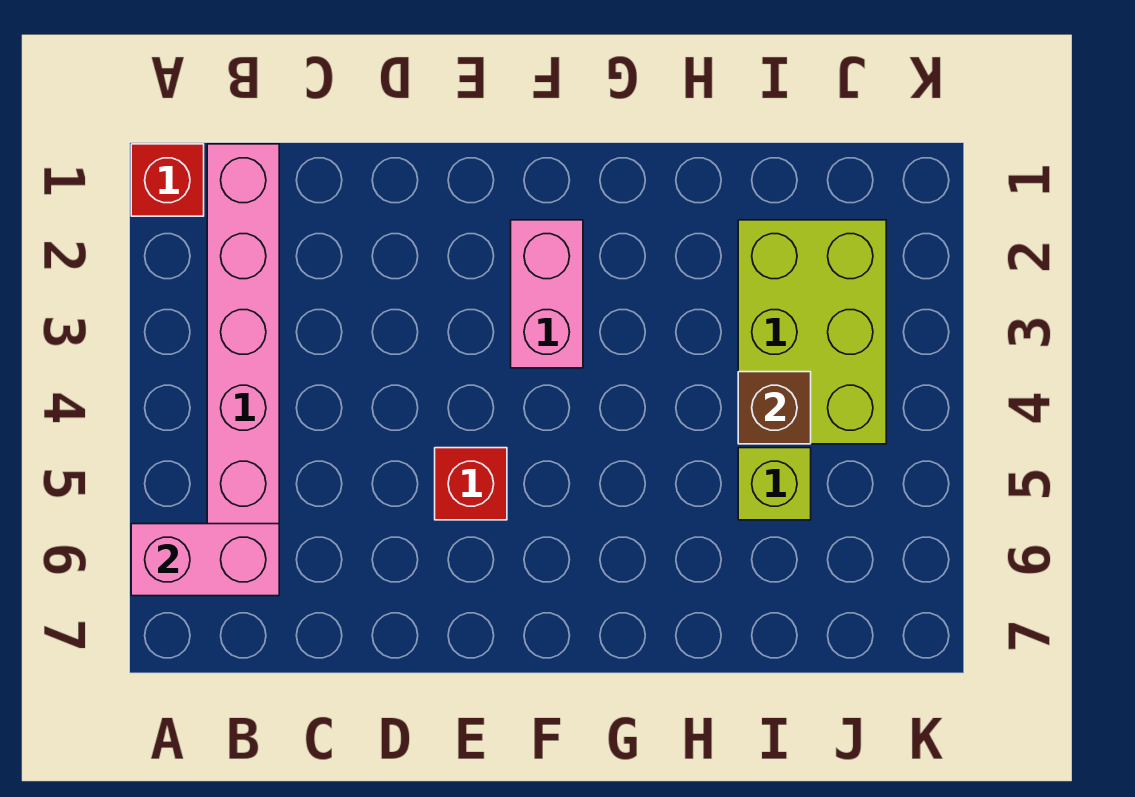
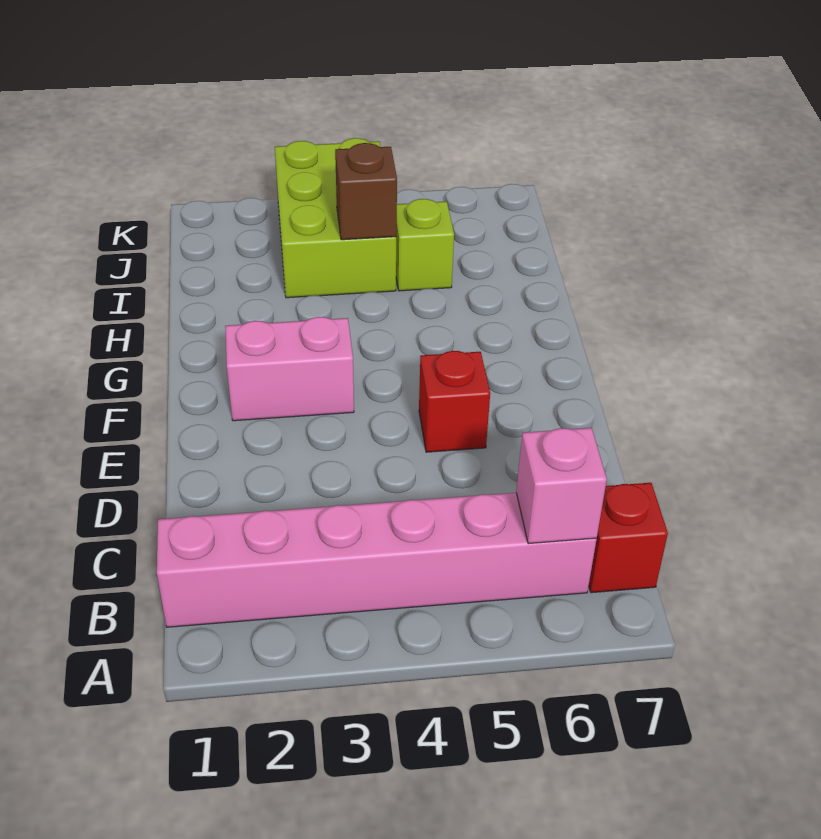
red brick A1 level 1 -> red brick B7 level 1
pink brick A6:B6 level 2 -> pink brick B6 level 2
lime brick I2:J4 level 1 -> lime brick I3:K4 level 1

